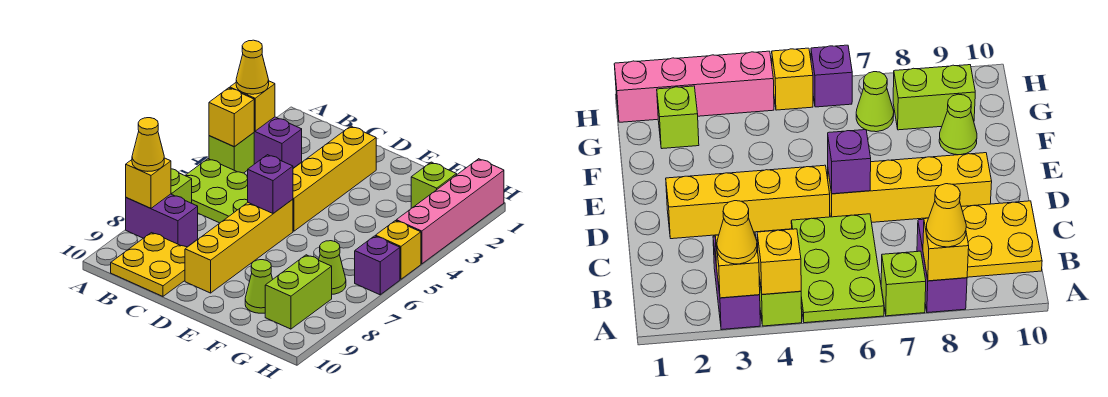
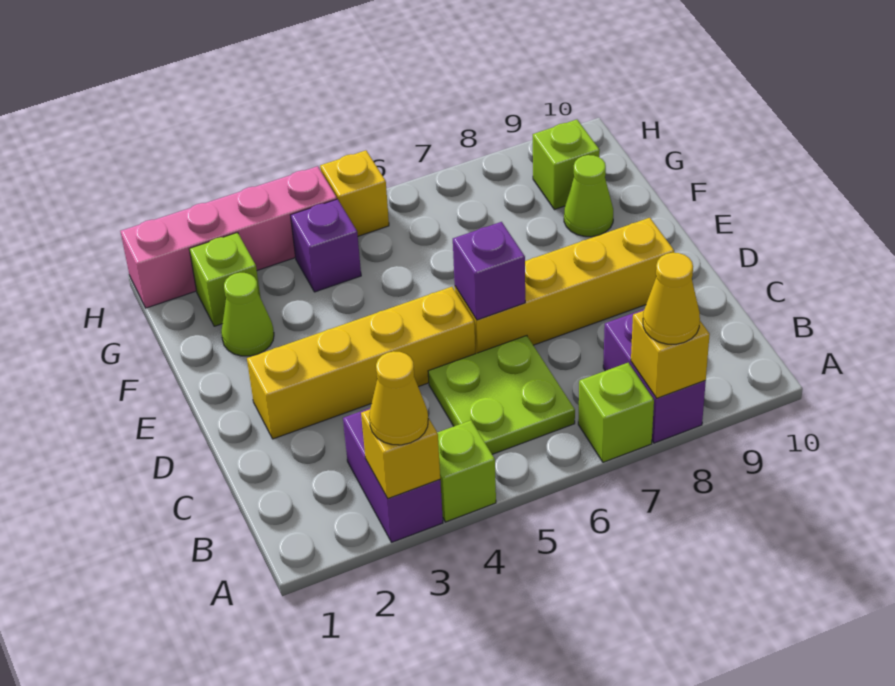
yellow brick A4 level 2 -> none
lime plate A5:C6 level 1 -> lime plate B5:C6 level 1
yellow plate B9:C10 level 1 -> none
lime cone G7 level 1 -> lime cone F2 level 1
lime brick G8:G9 level 1 -> lime brick G9 level 1
purple brick H6 level 1 -> purple brick G4 level 1

